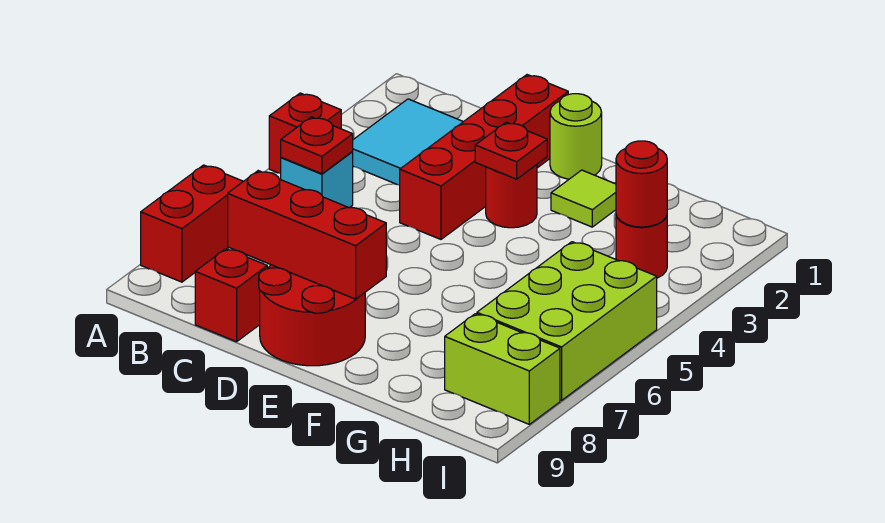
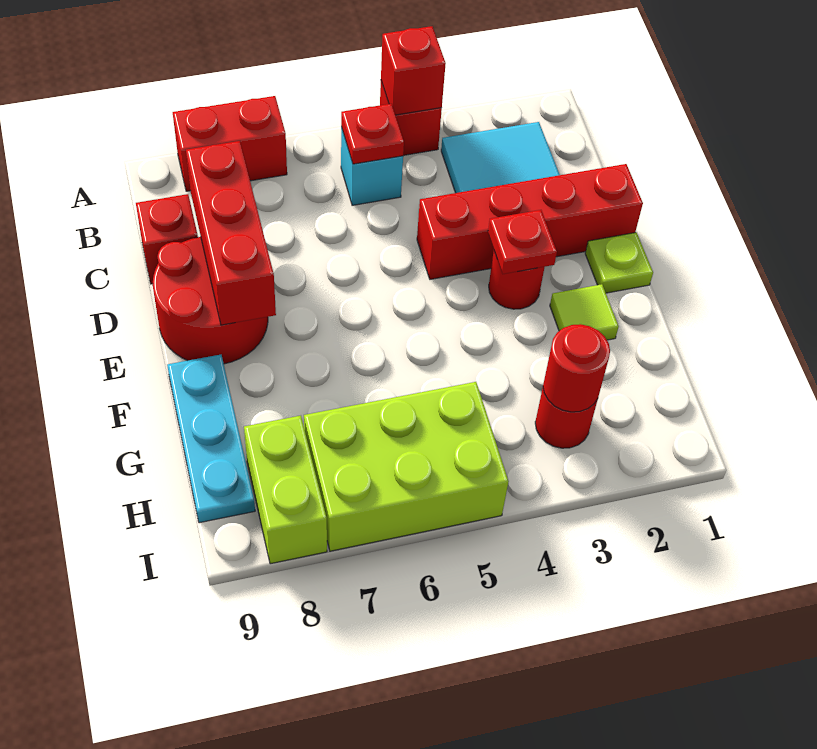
none -> red brick A4 level 2
lime round brick E1 level 1 -> lime plate E1 level 1
none -> cyan plate F9:H9 level 1

